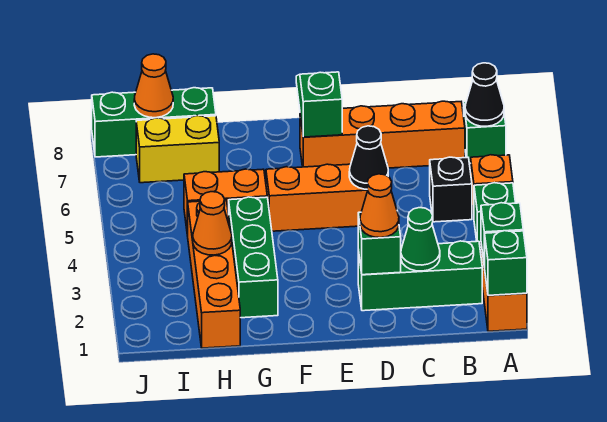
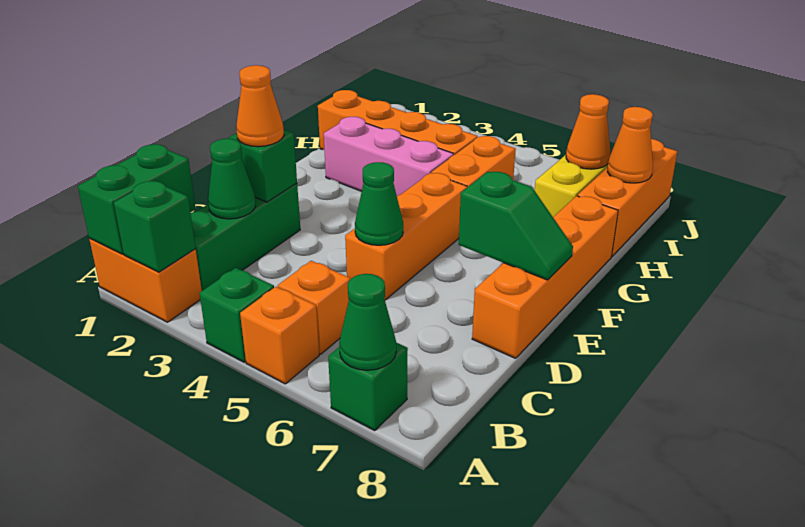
green brick A1 level 2 -> green brick A1:B1 level 2
black cone A7 level 2 -> green cone A7 level 2
black brick B5 level 1 -> orange brick B5 level 1
orange brick B7:E7 level 1 -> orange brick D8:G8 level 1
black cone D5 level 2 -> green cone D5 level 2
green brick G2:G4 level 1 -> pink brick G2:G4 level 1
orange cone H3 level 2 -> orange cone I7 level 2
green brick H8:J8 level 1 -> orange brick H8:J8 level 1

